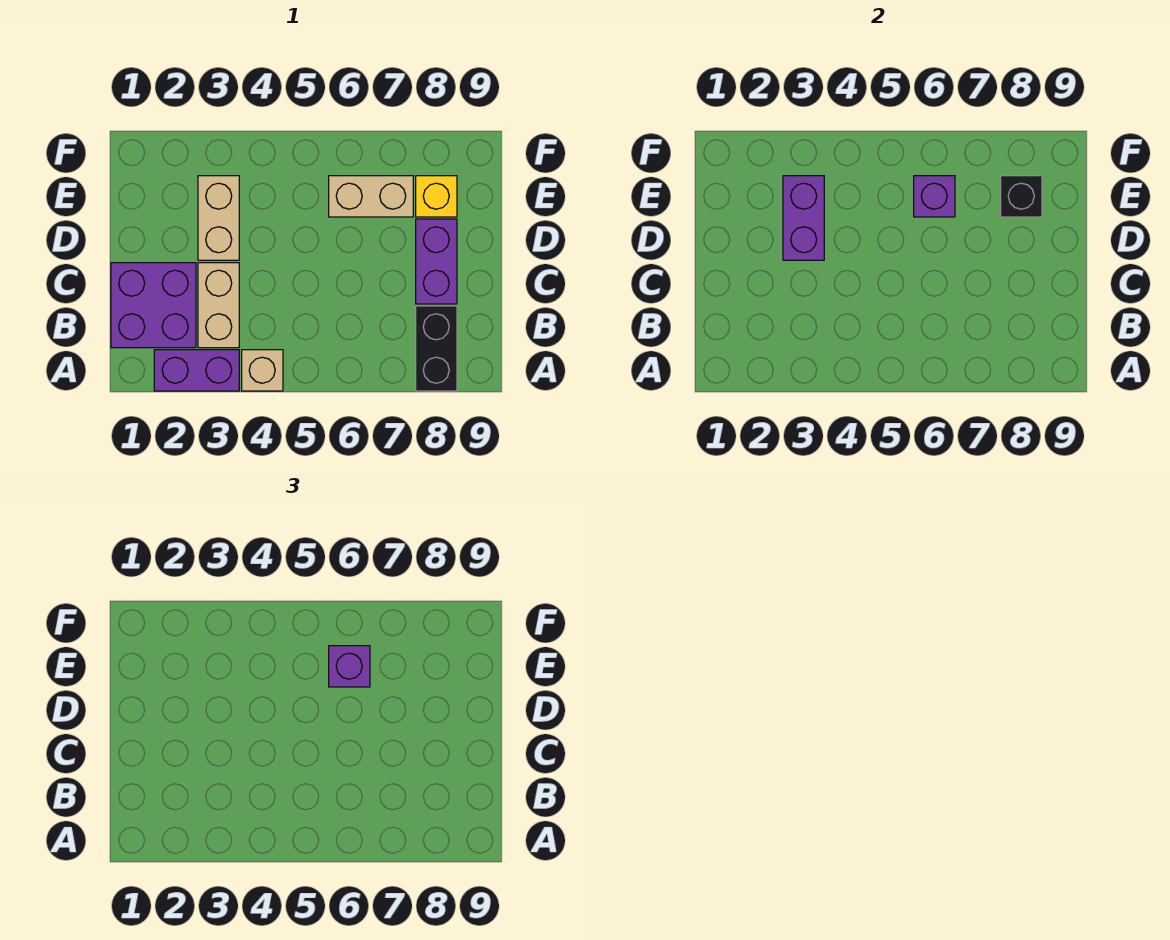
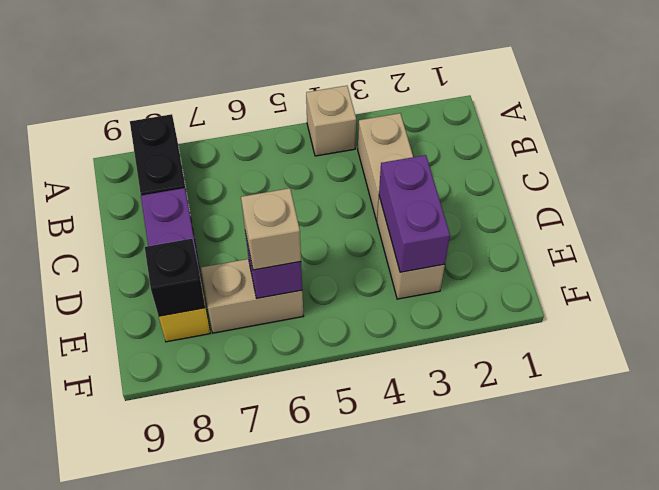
purple brick A2:A3 level 1 -> none
purple brick B1:C2 level 1 -> none
purple brick E6 level 3 -> tan brick E6 level 3

